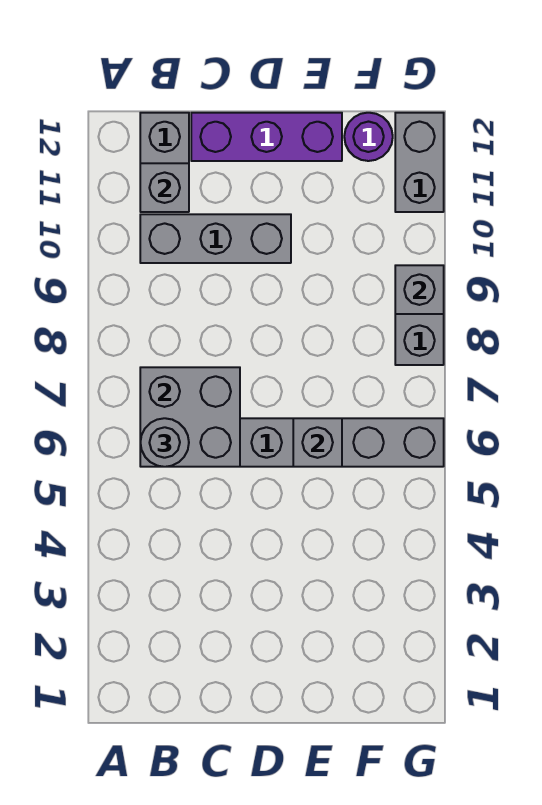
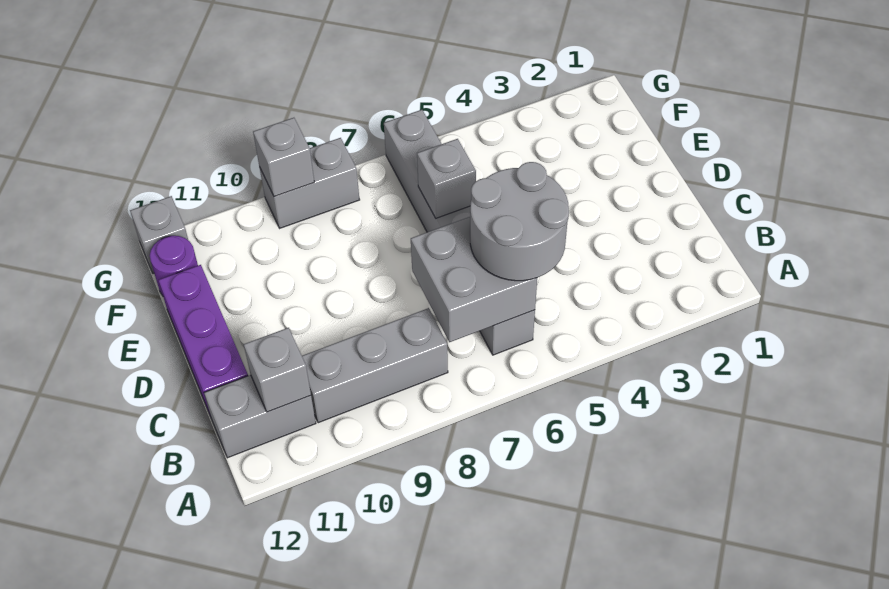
grey round brick B6 level 3 -> grey round brick B5:C6 level 3
grey brick B10:D10 level 1 -> grey brick B8:B10 level 1
grey brick G11:G12 level 1 -> grey brick G12 level 1

